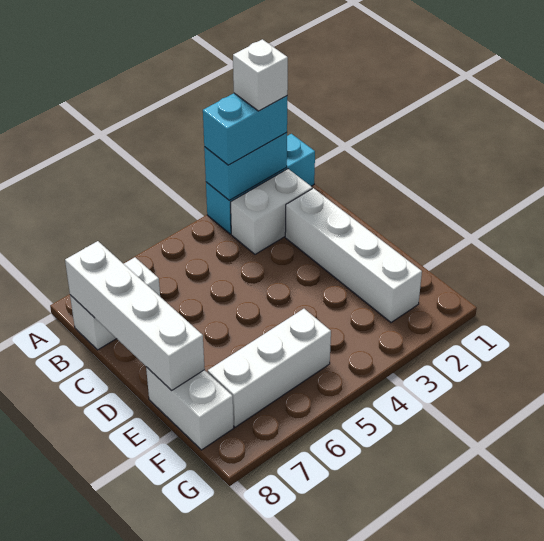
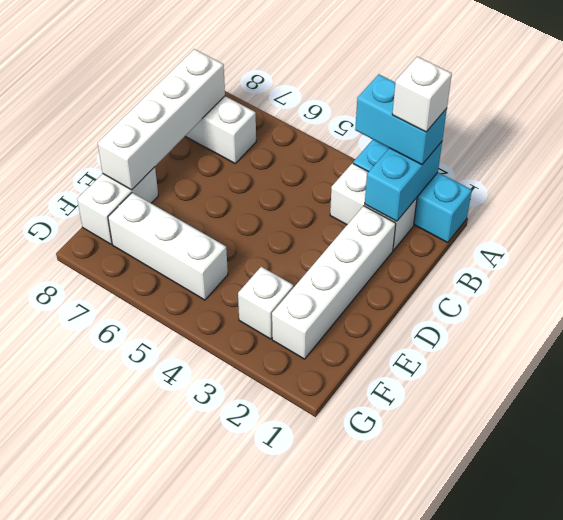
cyan brick A2:A3 level 2 -> cyan brick A2:B2 level 2
none -> white brick F3 level 1

